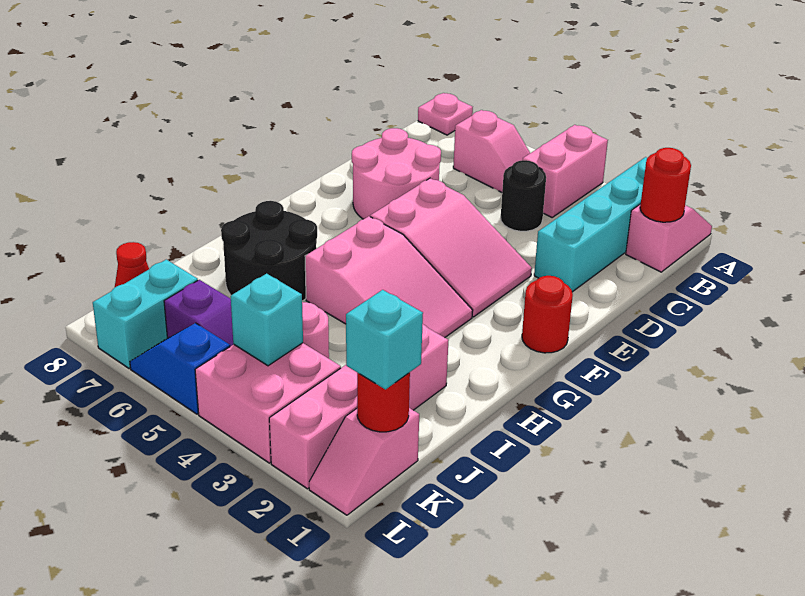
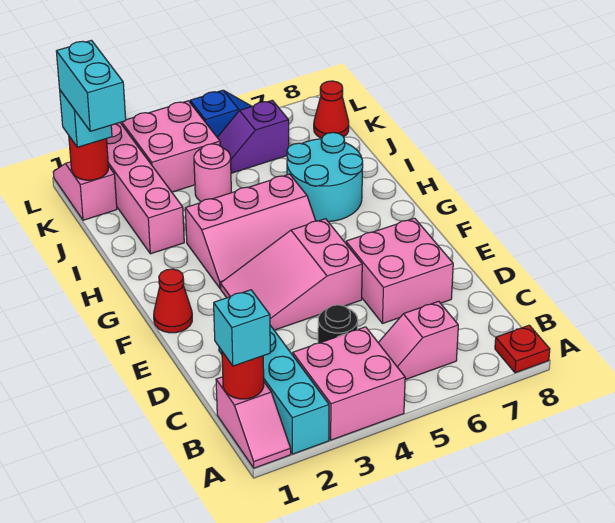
pink brick A4:B4 level 1 -> pink brick A3:B4 level 1
pink plate A8 level 1 -> red plate A8 level 1
pink round brick D6:E7 level 1 -> pink brick D6:E7 level 1
red round brick F1 level 1 -> red cone F1 level 1
pink slope G3:H5 level 1 top 5 -> pink slope G3:H5 level 1 top H
black round brick H6:I7 level 1 -> cyan round brick H6:I7 level 1
cyan brick K4 level 2 -> cyan brick B1 level 3
cyan brick K7:L7 level 1 -> cyan brick J1:K1 level 4

